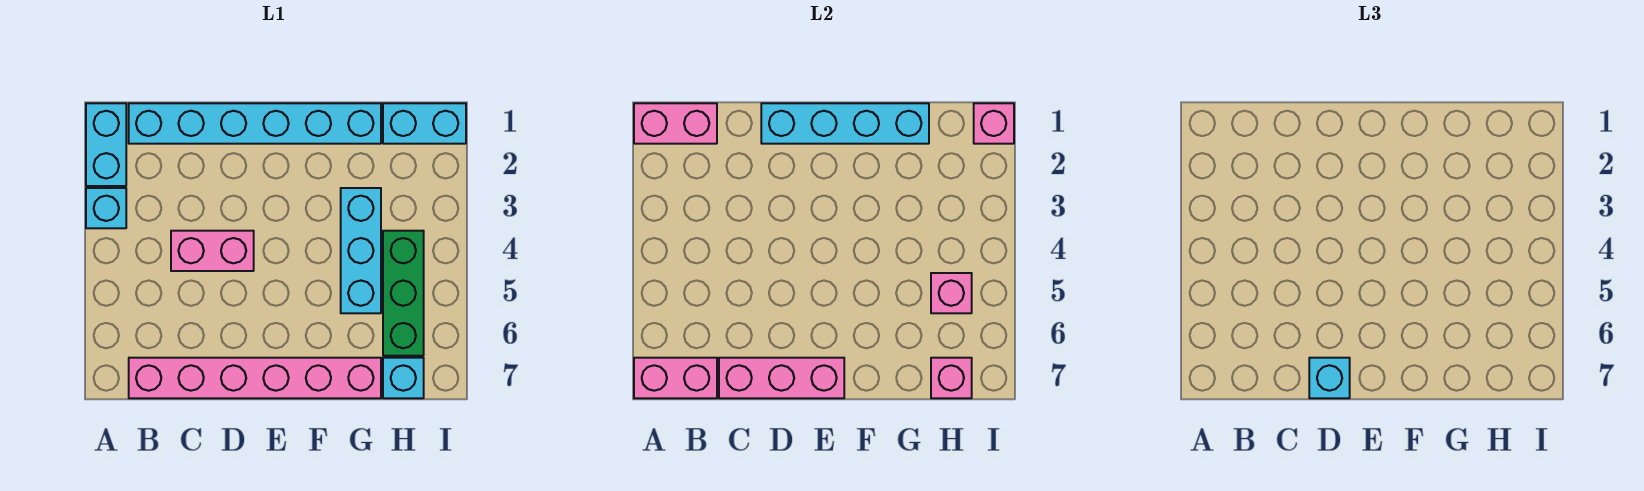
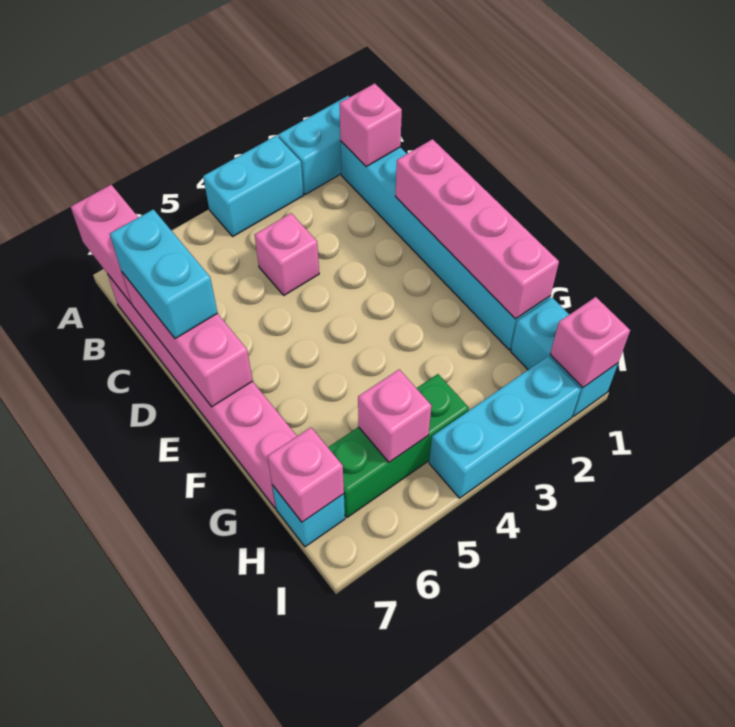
pink brick A1:B1 level 2 -> pink brick B1 level 2
cyan brick A3 level 1 -> cyan brick A3:A4 level 1
pink brick C4:D4 level 1 -> pink brick C4 level 1
cyan brick D1:G1 level 2 -> pink brick D1:G1 level 2
cyan brick D7 level 3 -> cyan brick C7:D7 level 3
cyan brick G3:G5 level 1 -> cyan brick I2:I4 level 1

